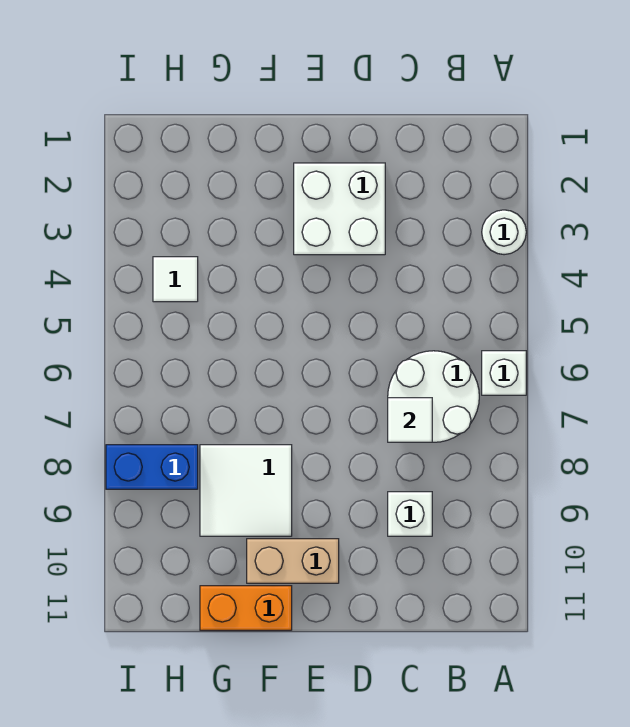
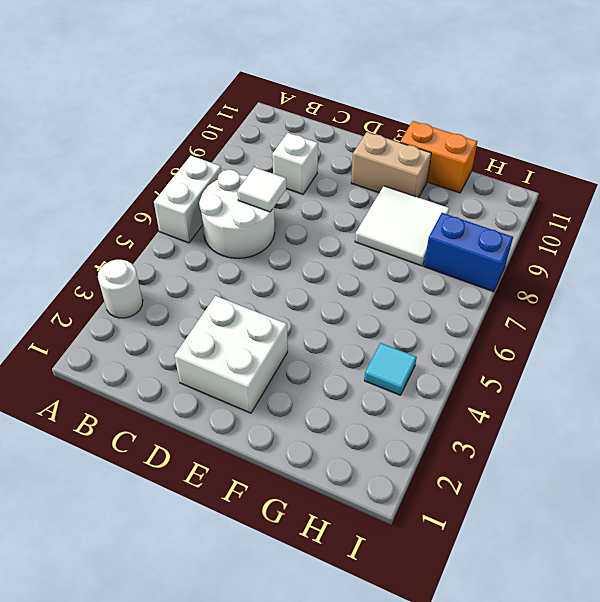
white brick A6 level 1 -> white brick A6:A7 level 1
white tile H4 level 1 -> cyan tile H4 level 1

